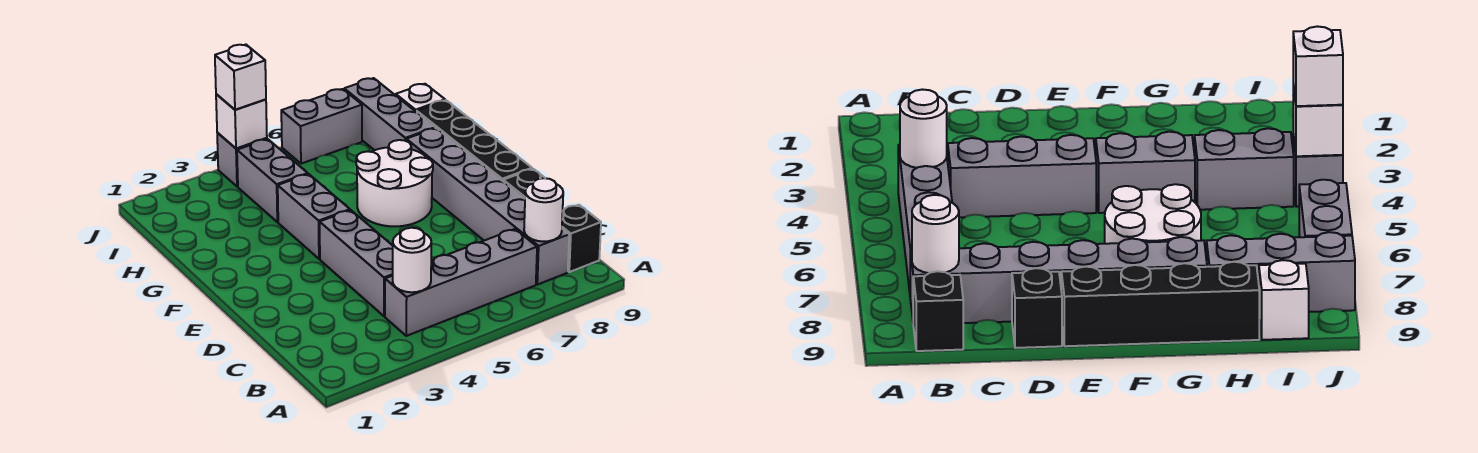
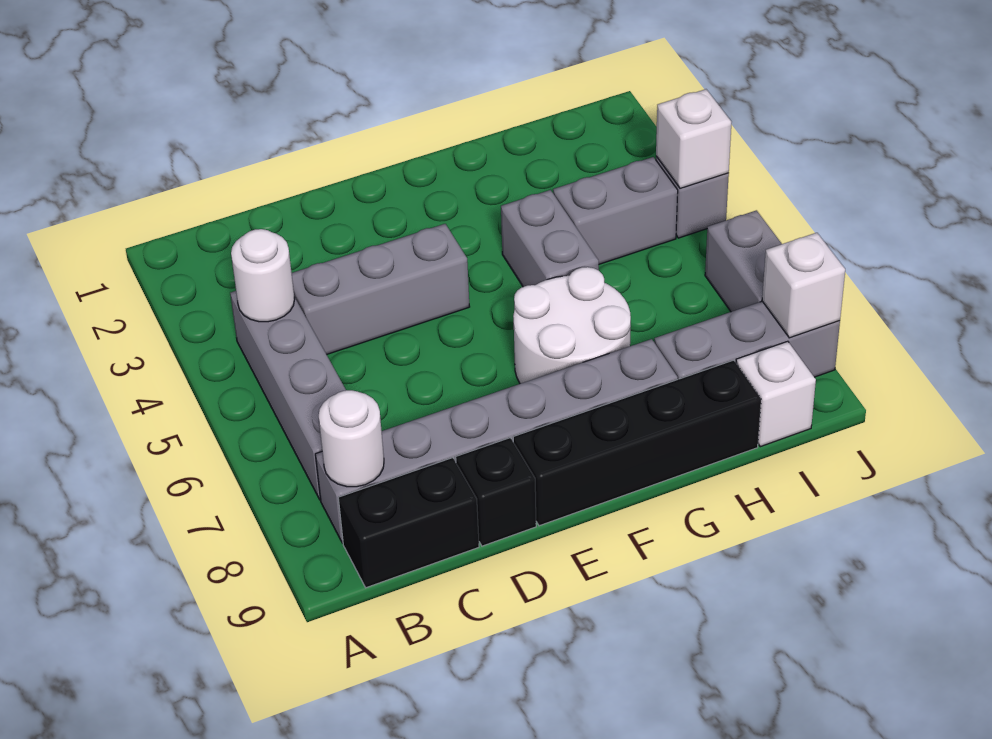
black brick B9 level 1 -> black brick B9:C9 level 1
grey brick F4:G4 level 1 -> grey brick G4:G5 level 1
white brick J4 level 3 -> white brick J8 level 2

